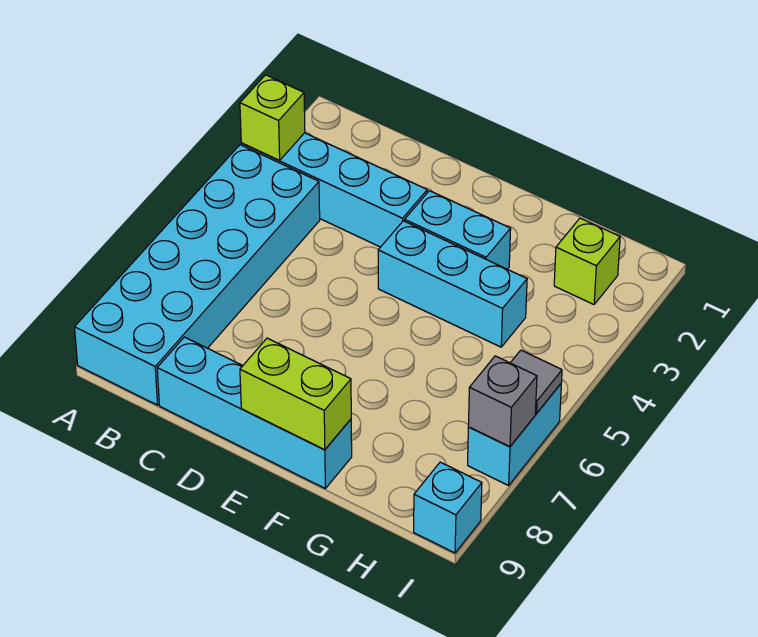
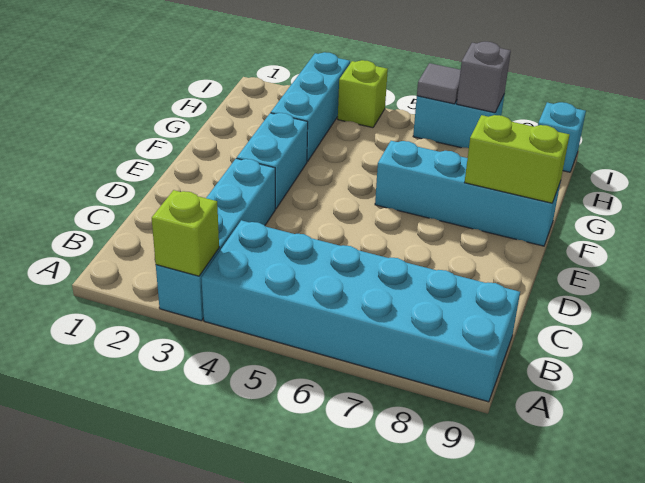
cyan brick C9:F9 level 1 -> cyan brick F6:F9 level 1
cyan brick E4:G4 level 1 -> cyan brick G3:I3 level 1
lime brick E9:F9 level 2 -> lime brick F8:F9 level 2
lime brick H2 level 1 -> lime brick I4 level 1

